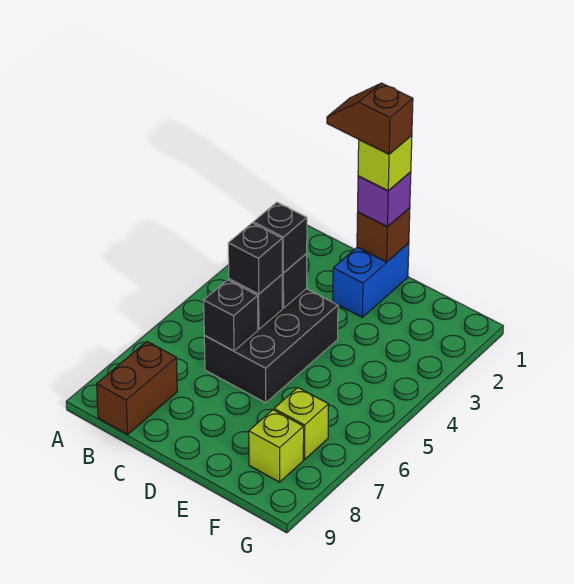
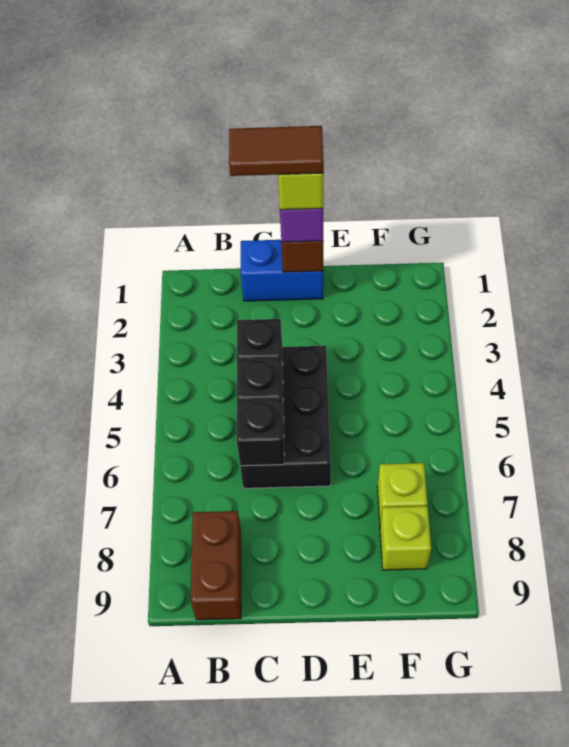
brown slope C1:D1 level 5 top D -> brown tile C1:D1 level 5
black brick C4 level 3 -> none
black brick C5 level 3 -> none
blue brick D1:D2 level 1 -> blue brick C1:D1 level 1

